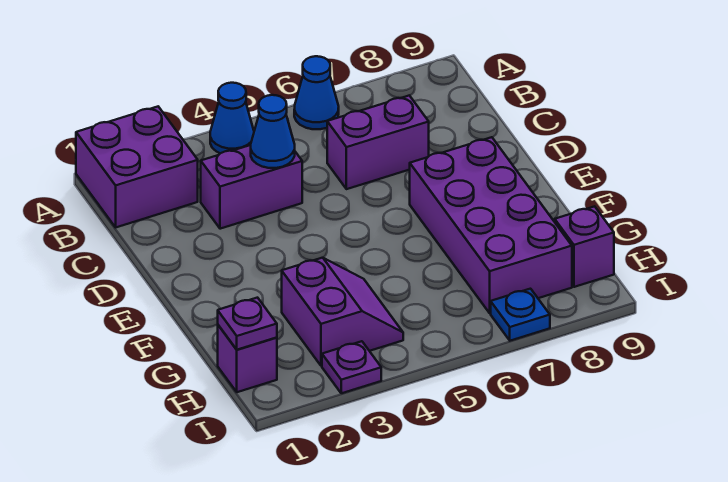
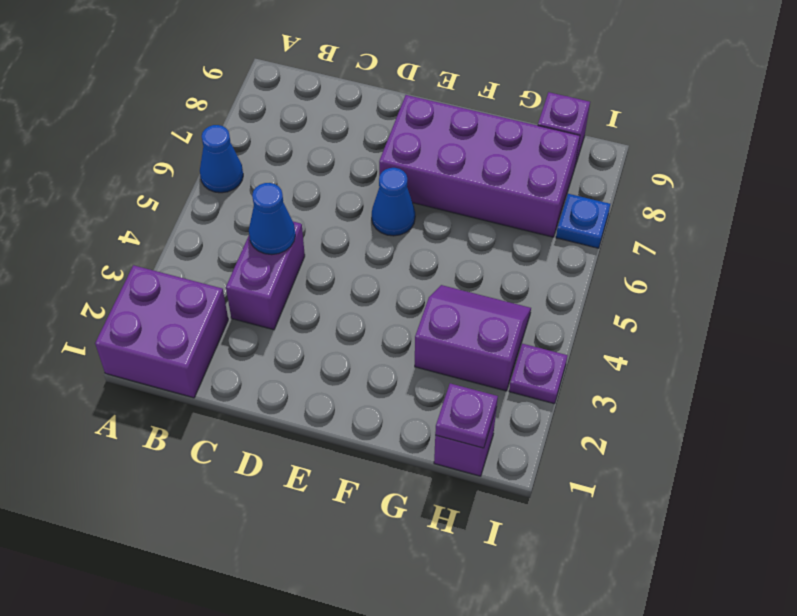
blue cone A4 level 1 -> blue cone E6 level 1
purple brick C6:C7 level 1 -> none

